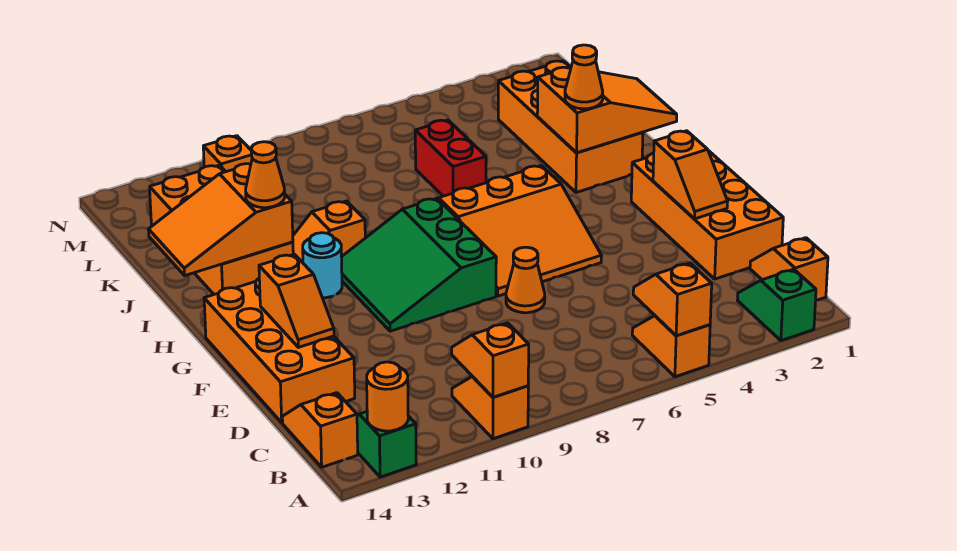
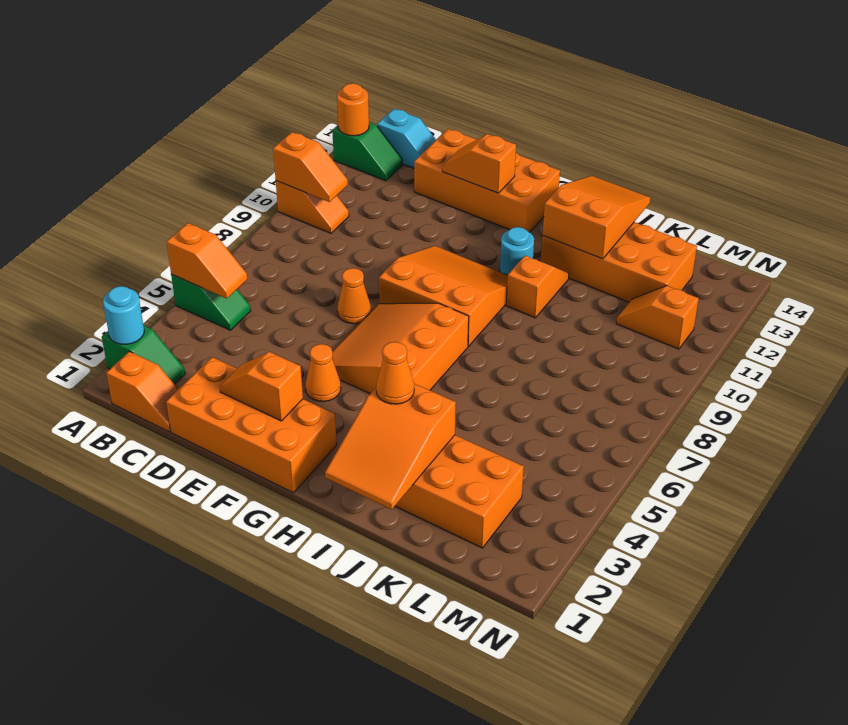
none -> cyan round brick A2 level 2
orange slope A5:B5 level 1 top A -> green slope A5:B5 level 1 top A
orange slope B14:C14 level 1 top B -> cyan slope B14:C14 level 1 top B
green slope F8:H10 level 1 top 8 -> orange slope F8:H10 level 1 top 8
orange cone I12 level 3 -> orange cone F4 level 1
red brick J6:K6 level 1 -> none

